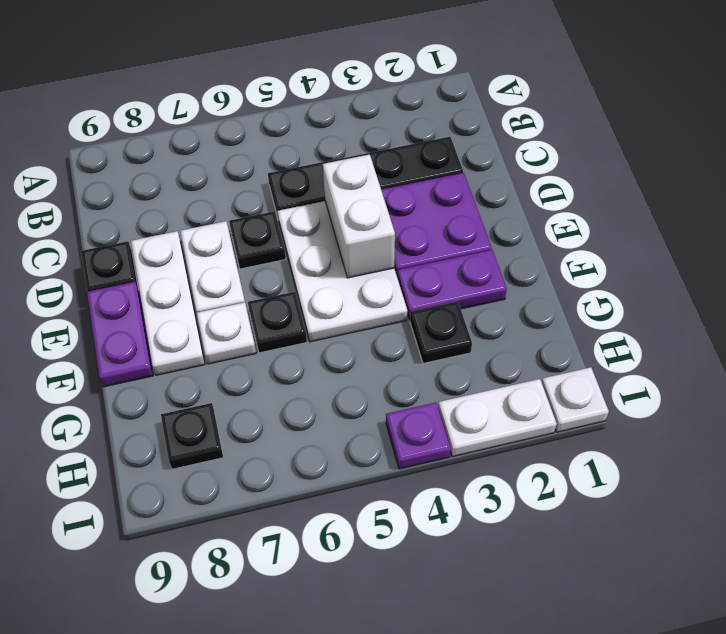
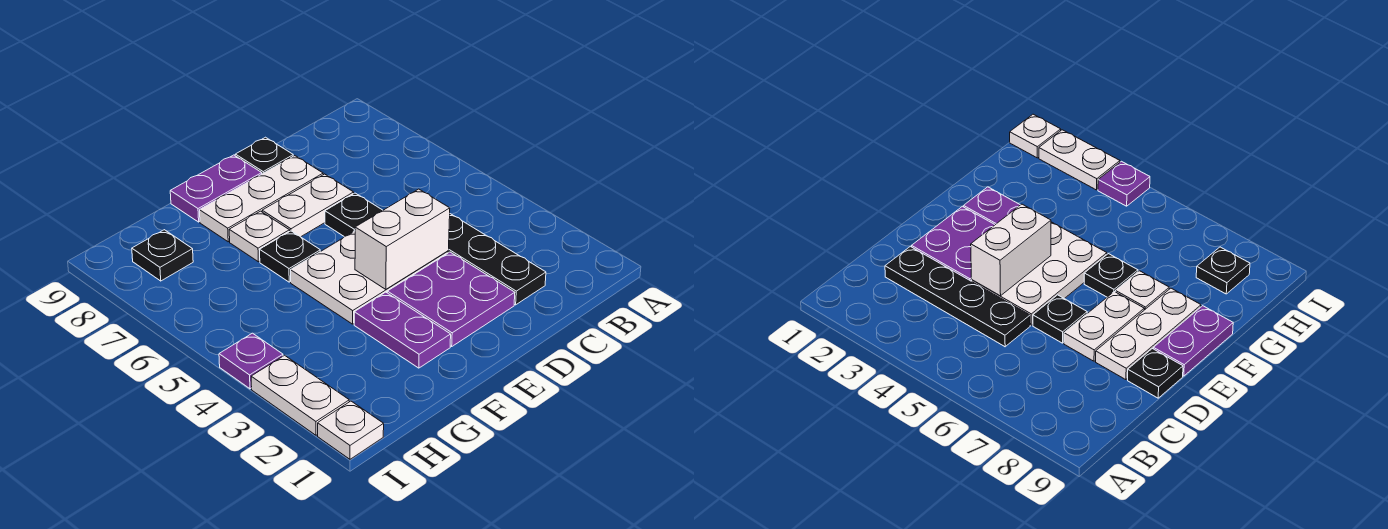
black plate G3 level 1 -> none

